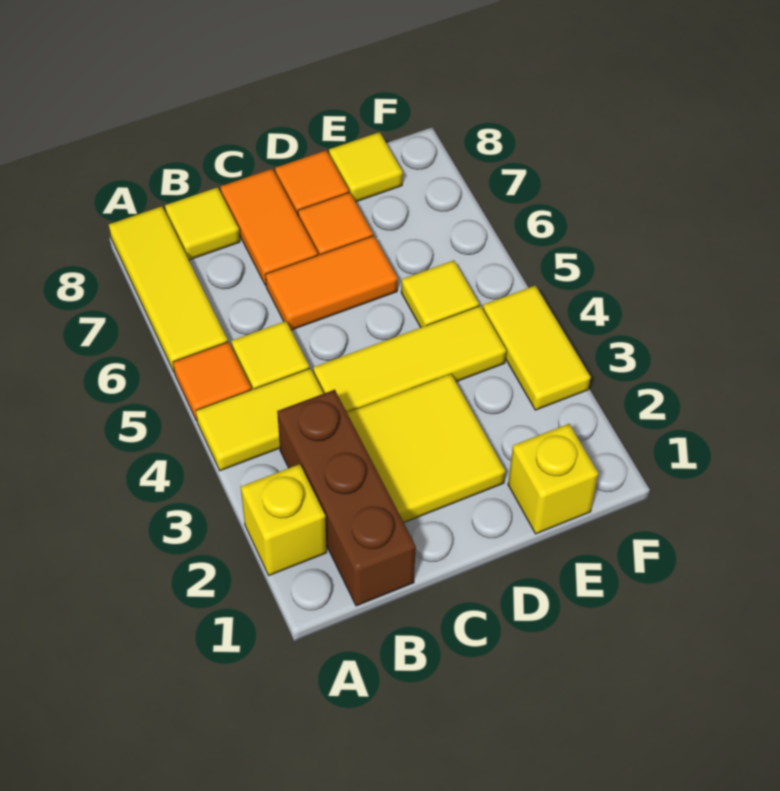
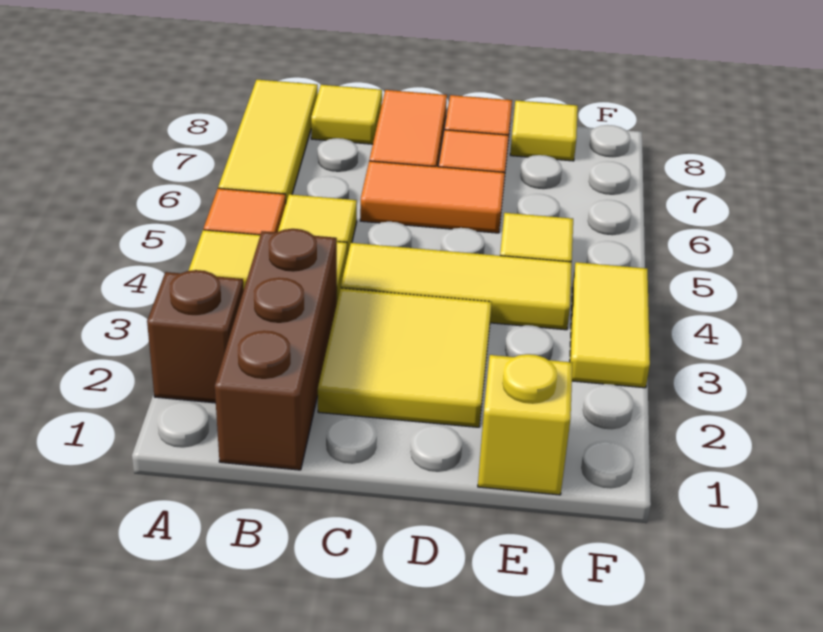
yellow brick A2 level 1 -> brown brick A2 level 1

